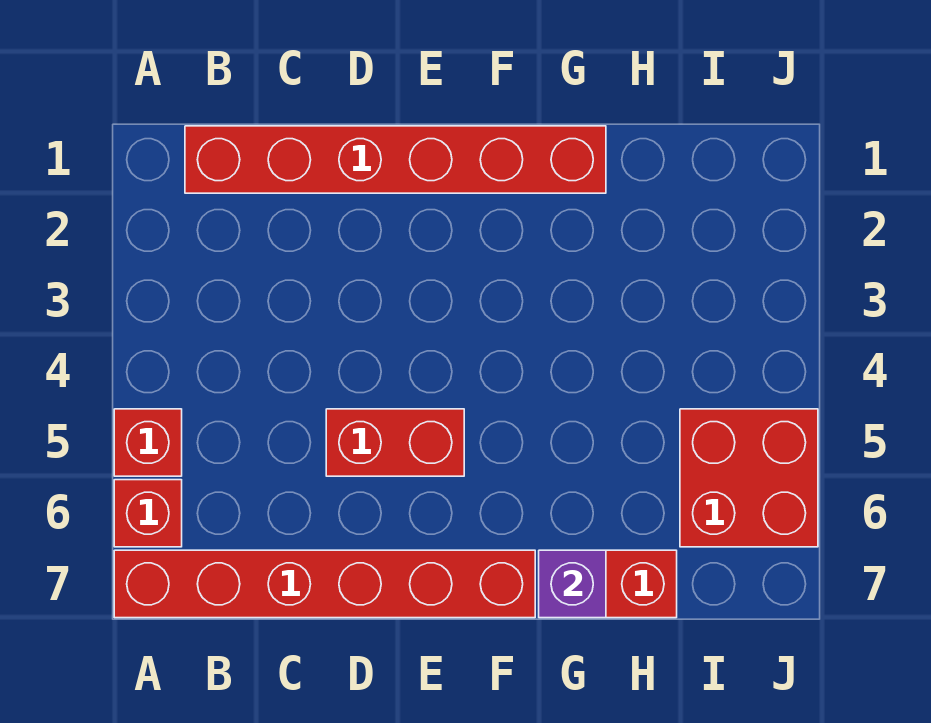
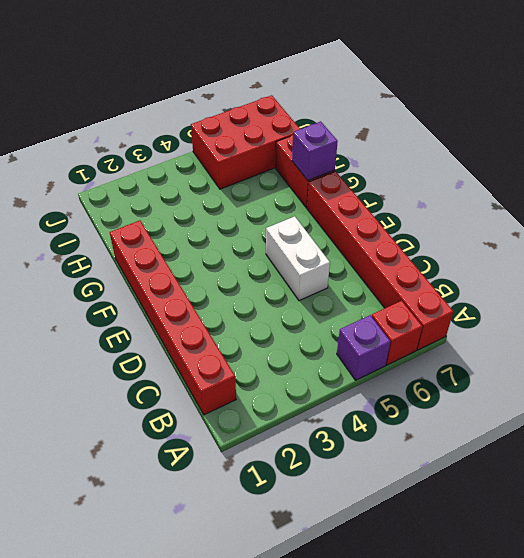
red brick A5 level 1 -> purple brick A5 level 1
red brick D5:E5 level 1 -> white brick D5:E5 level 1
red brick I5:J6 level 1 -> red brick I5:J7 level 1

